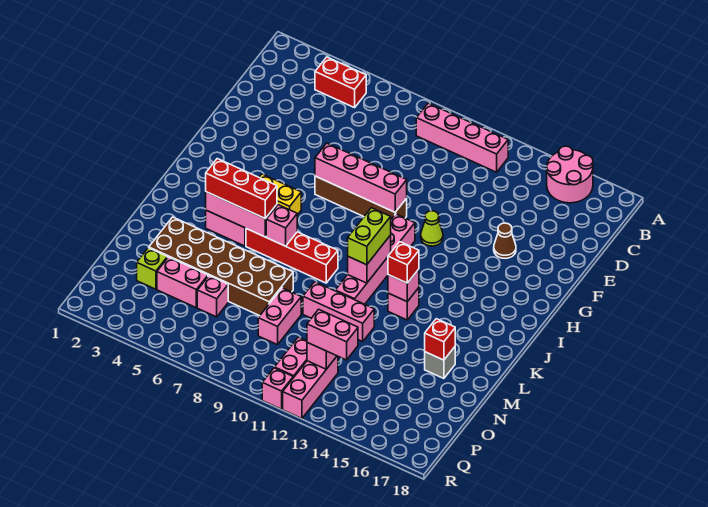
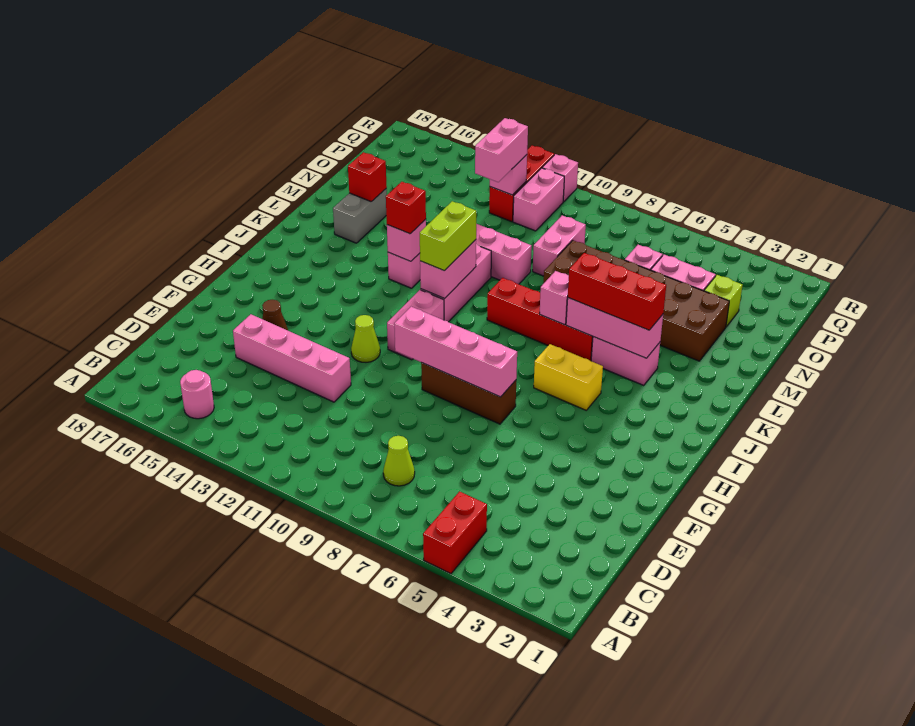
pink round brick A15:B16 level 1 -> pink round brick B15 level 1
red brick B4:B5 level 1 -> red brick A5:B5 level 1
pink brick B9:B12 level 1 -> pink brick E12:E15 level 1
none -> lime cone C8 level 1
brown brick G7:G10 level 1 -> brown brick G7:G9 level 1
grey brick M16 level 1 -> grey brick L16:M16 level 1
pink brick P12:R12 level 1 -> red brick P12:R12 level 1
pink brick P12:P13 level 3 -> pink brick O12:P12 level 3

